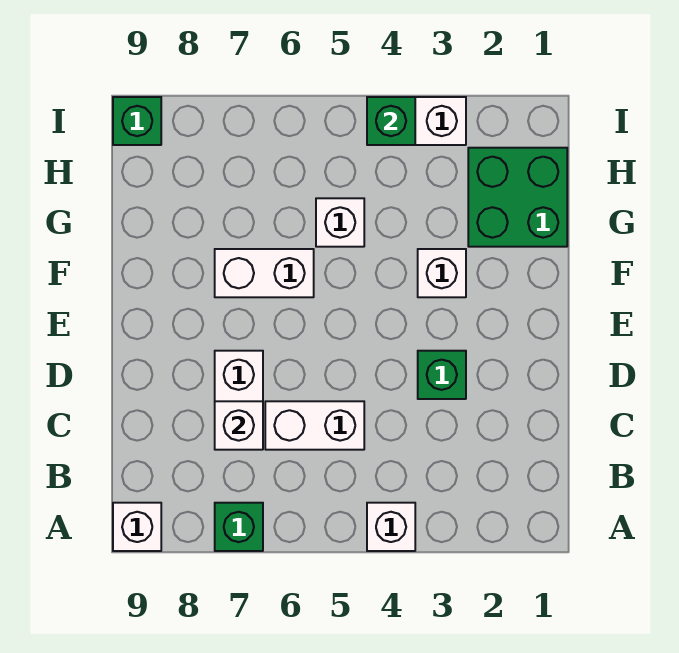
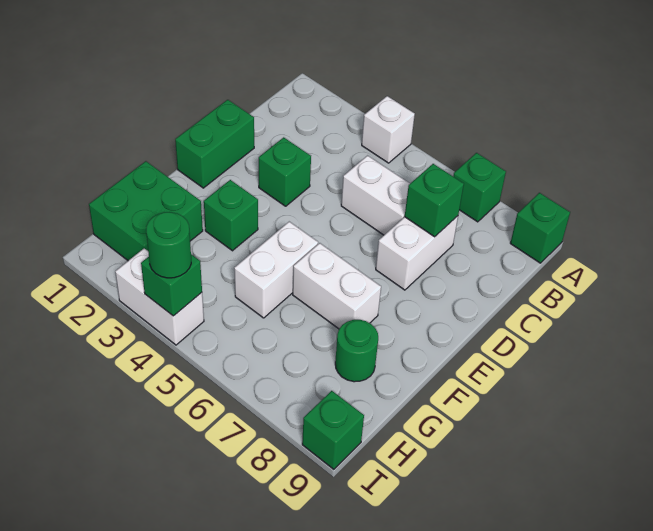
white brick A9 level 1 -> green brick A9 level 1
white brick C7 level 2 -> green brick C7 level 2
none -> green brick D1:E1 level 1
white brick F3 level 1 -> green brick F3 level 1
white brick G5 level 1 -> white brick F5:G5 level 1
none -> green round brick G8 level 1
none -> green round brick I4 level 3

